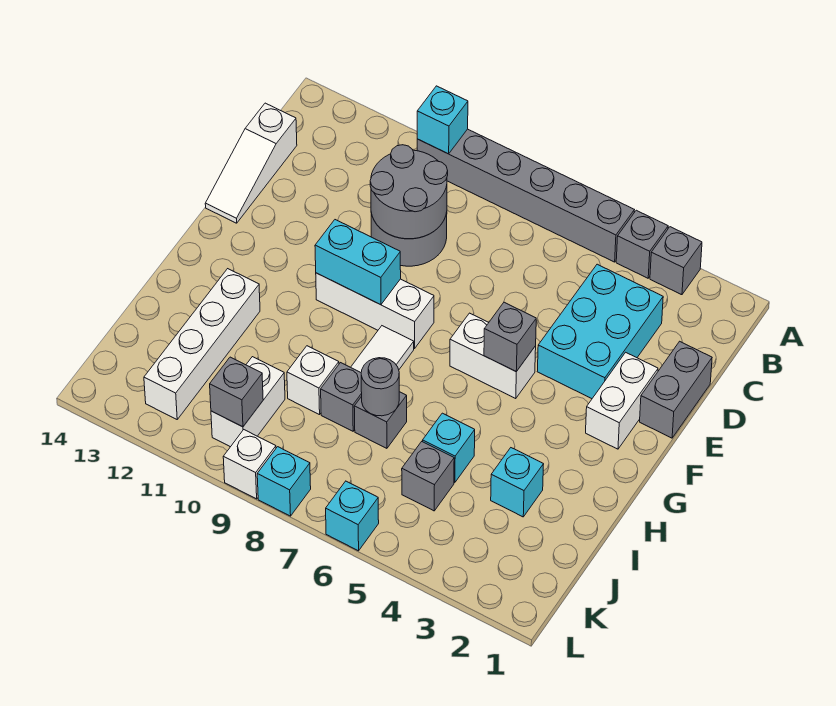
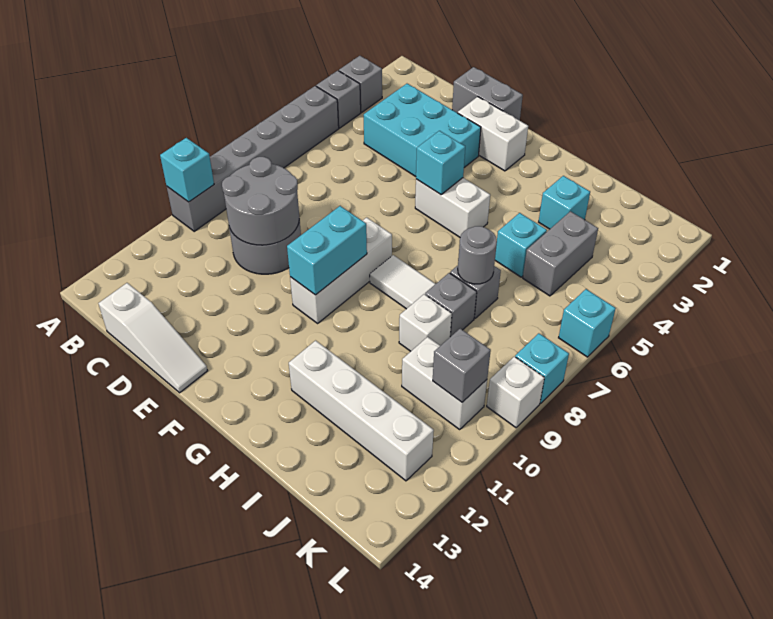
white brick F5:F6 level 1 -> white brick F5:G5 level 1
grey brick F5 level 2 -> cyan brick F5 level 2
grey brick J5 level 1 -> grey brick J4:J5 level 1

